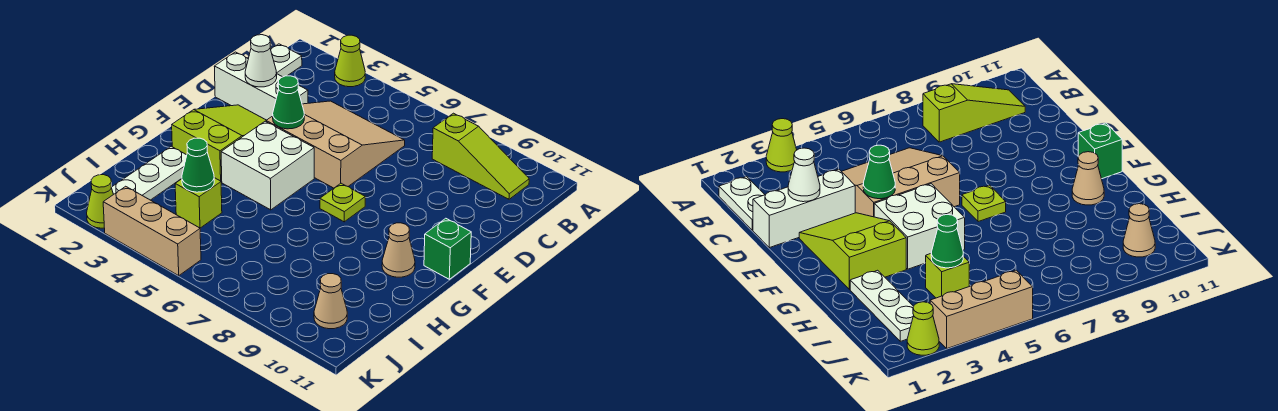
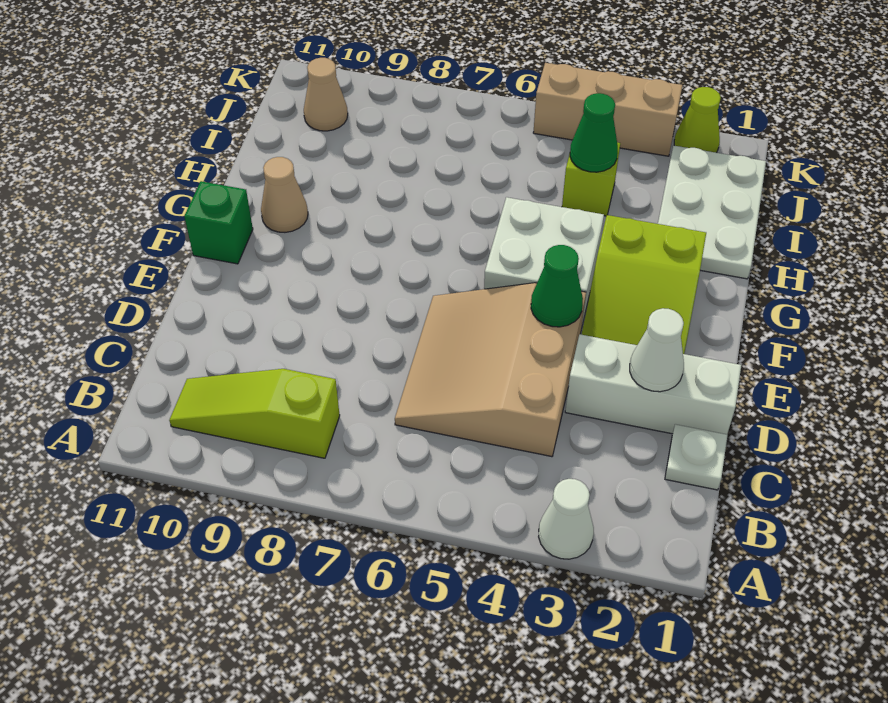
lime cone A3 level 1 -> white cone A3 level 1
white plate B1:C1 level 1 -> white plate C1 level 1
tan slope C4:E6 level 1 top E -> tan slope C4:E6 level 1 top 4
lime plate F7 level 1 -> none
white plate H2:J2 level 1 -> white plate H1:J2 level 1

